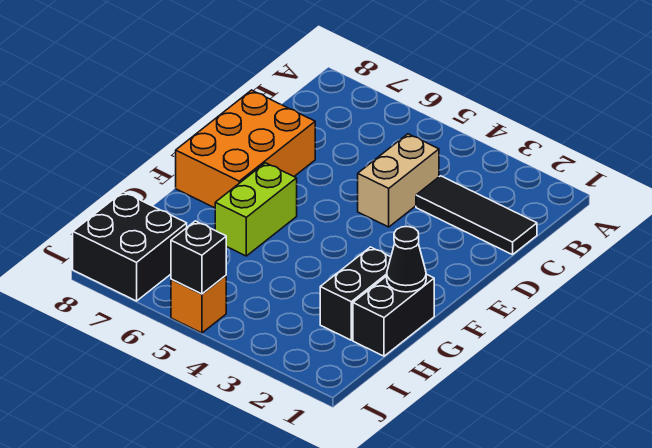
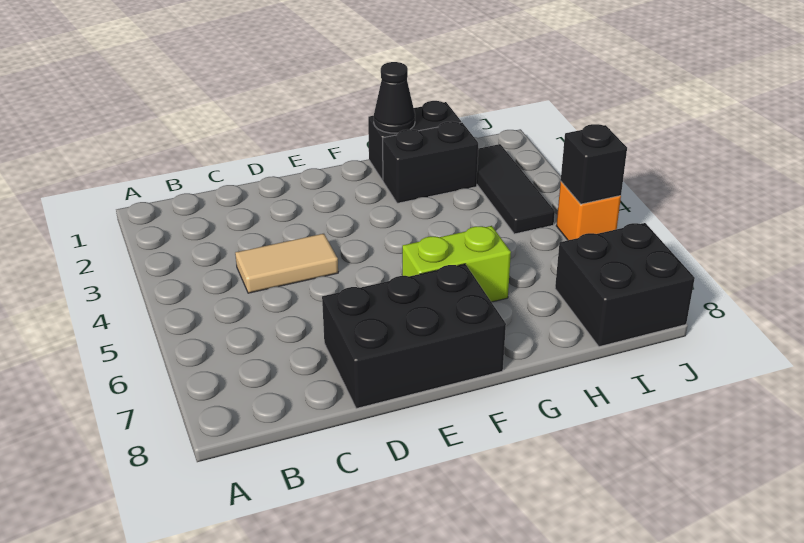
black tile C1:C3 level 1 -> black tile I2:I4 level 1
tan brick C4:D4 level 1 -> tan tile C4:D4 level 1
orange brick D7:F8 level 1 -> black brick D7:F8 level 1

